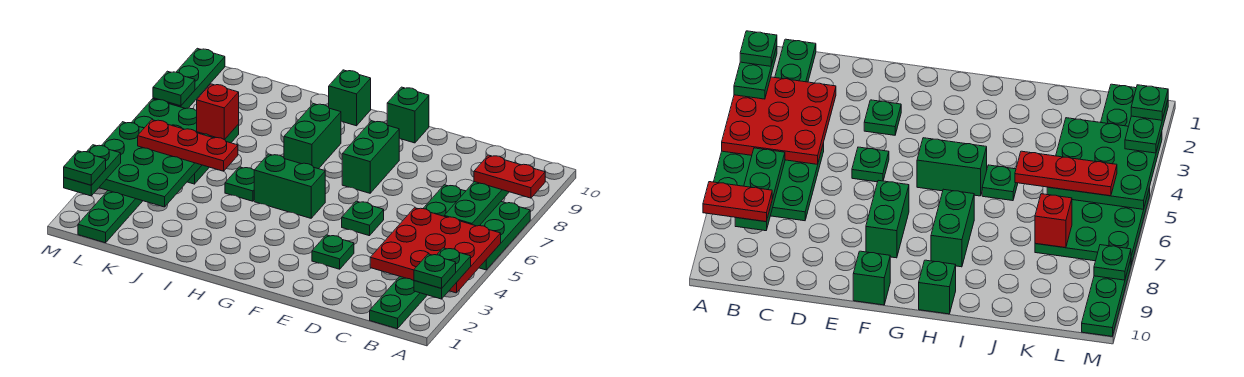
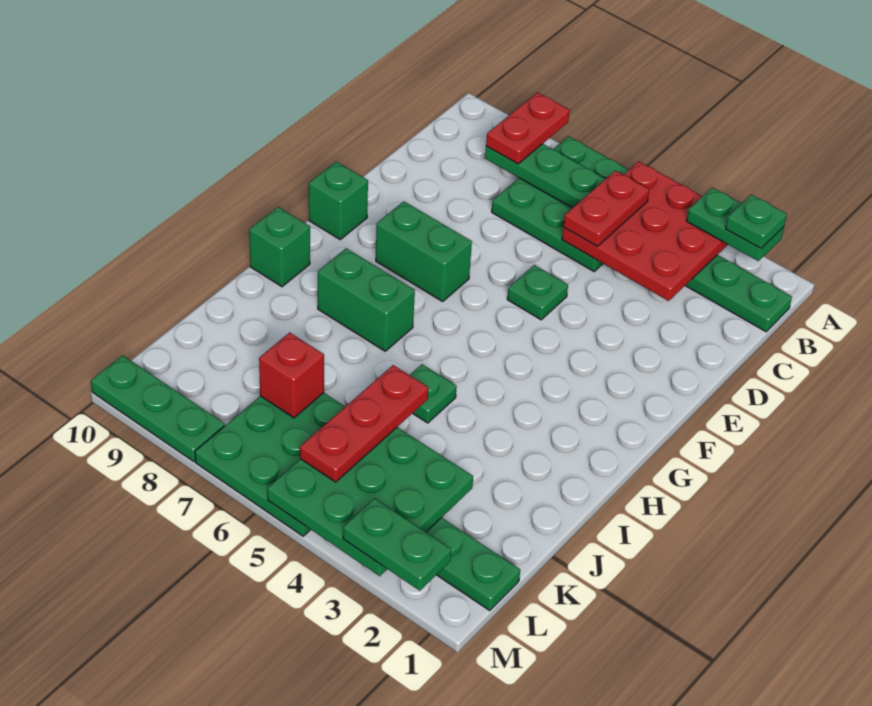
none -> red plate B5:C5 level 3
green plate E3 level 1 -> none
green brick G5:H5 level 1 -> none
green plate M2 level 4 -> none
green plate M8 level 2 -> none

